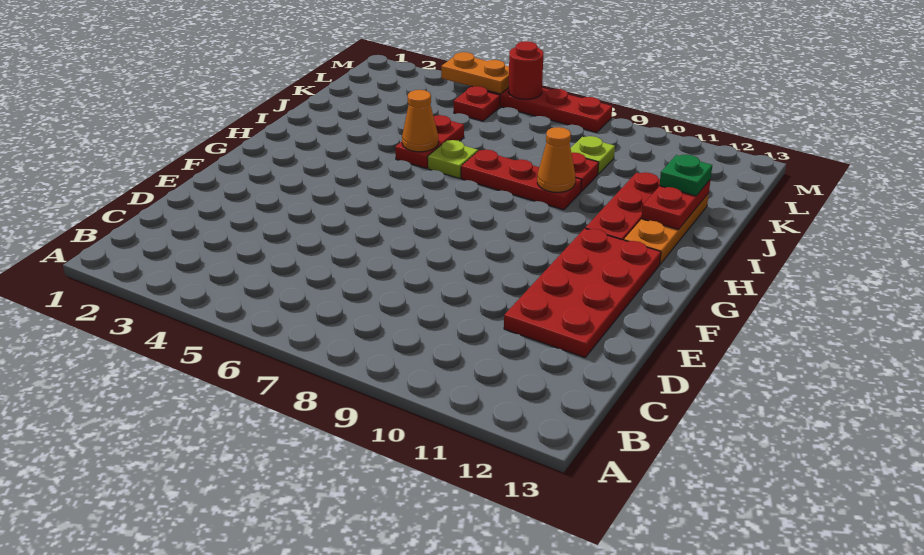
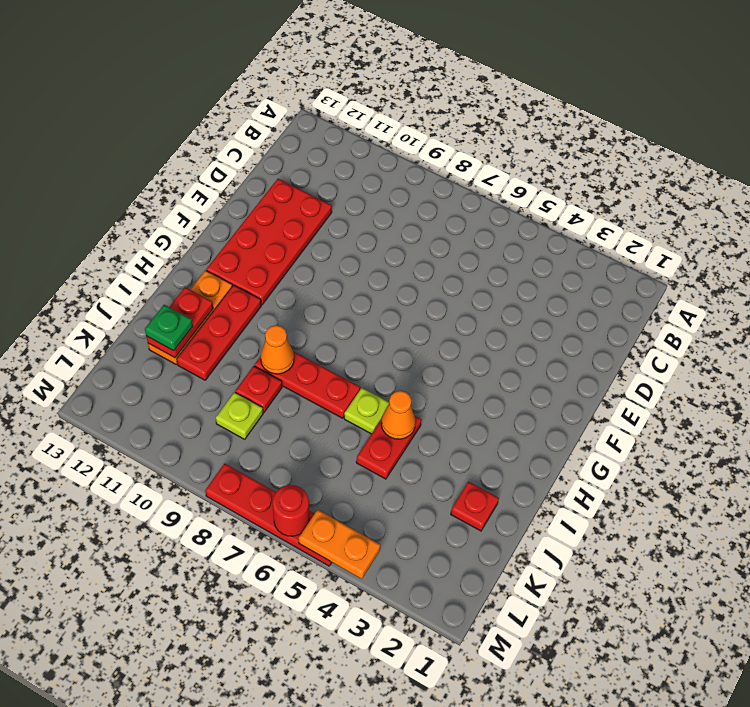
red plate L5 level 1 -> red plate J2 level 1

